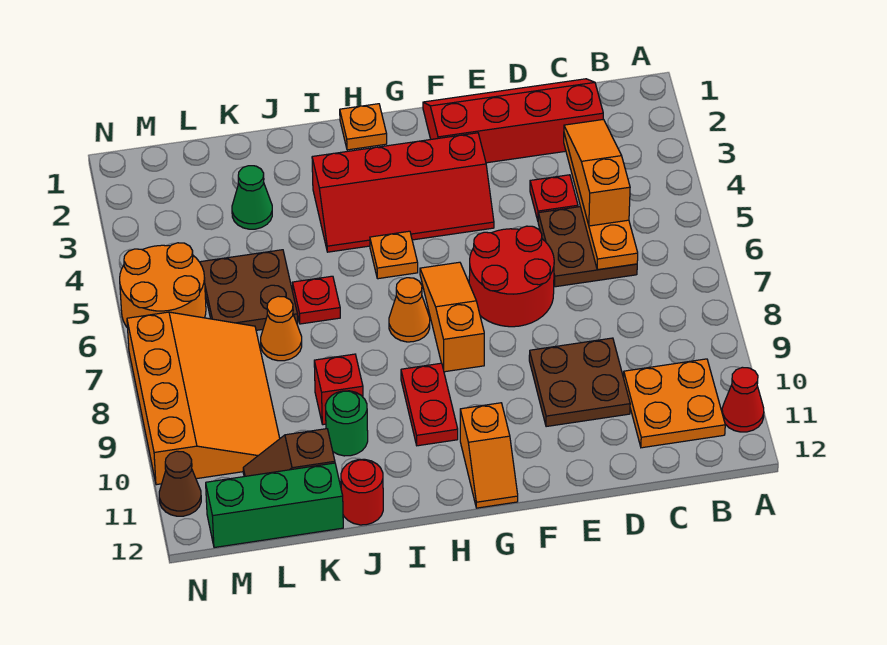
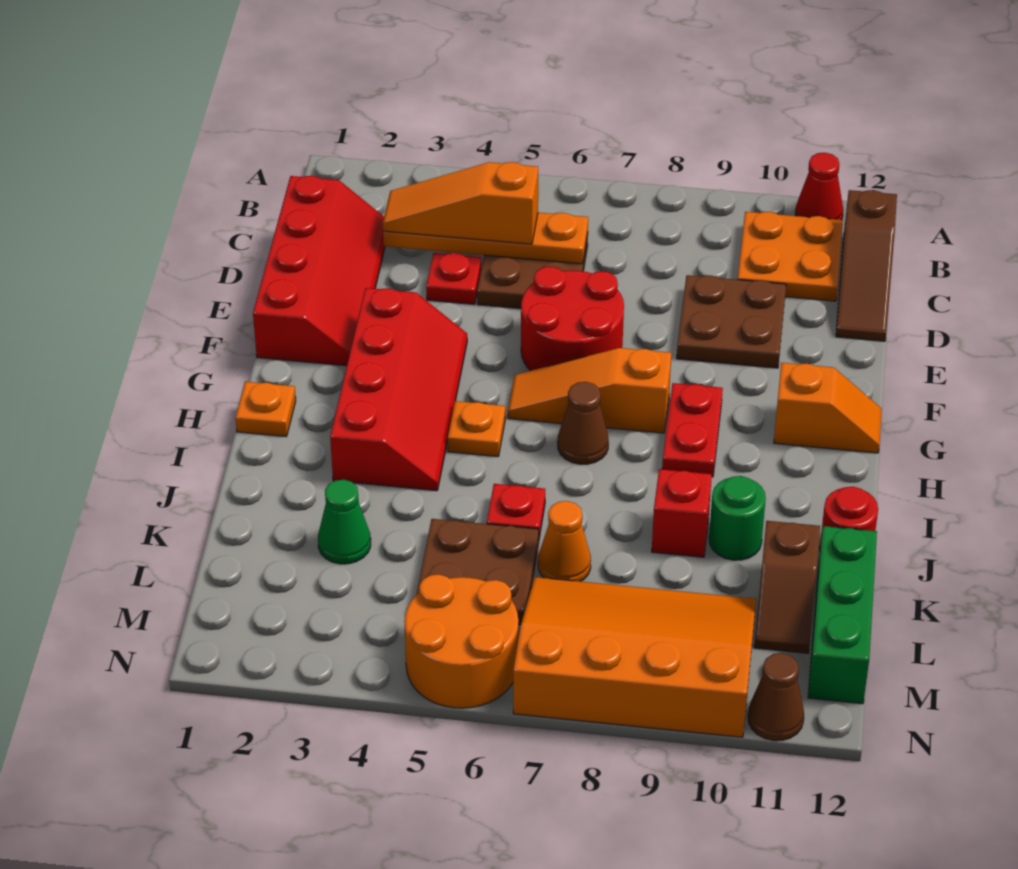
none -> brown slope B12:D12 level 1 top B
red slope C1:F2 level 1 top 2 -> red slope C1:F2 level 1 top 1
orange cone H7 level 1 -> brown cone H7 level 1
red plate H9:H10 level 1 -> red plate G9:H9 level 1

